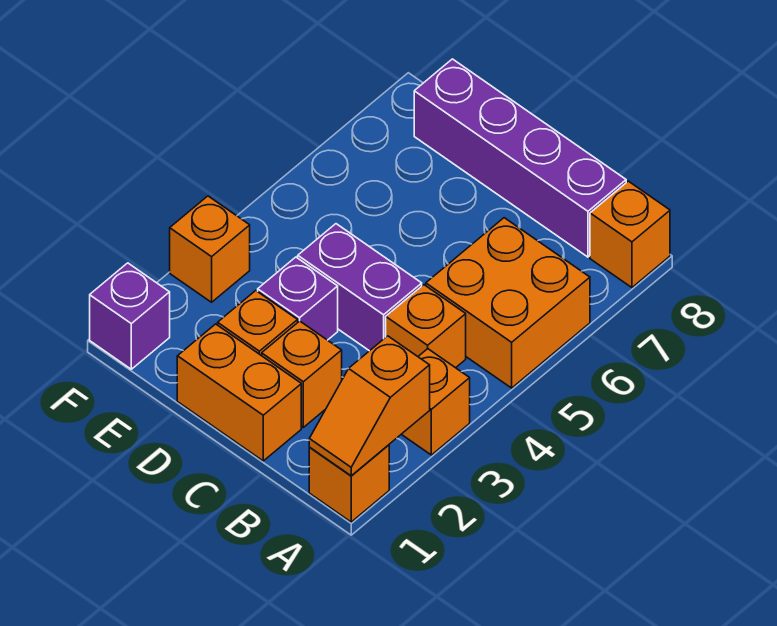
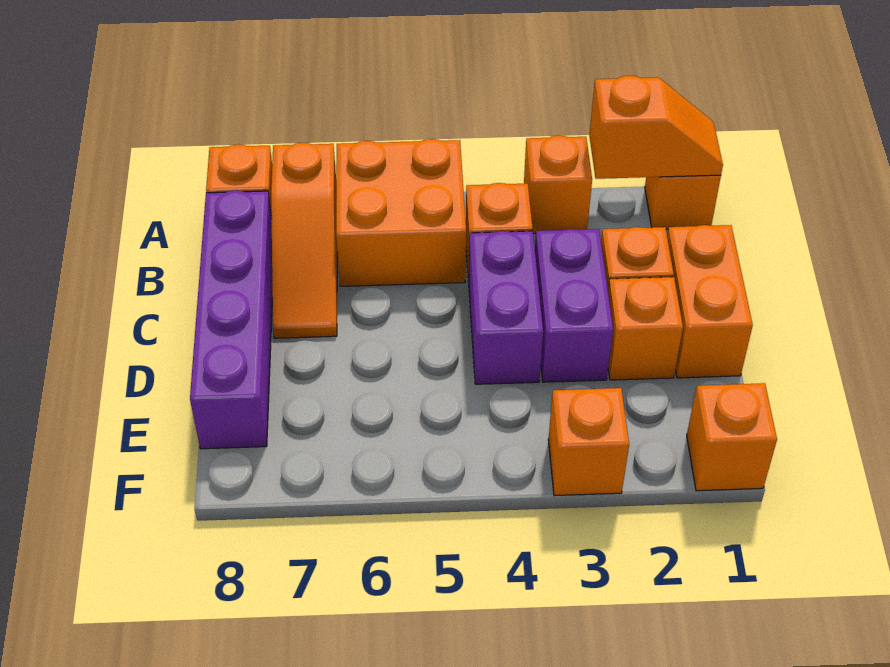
none -> orange slope A7:C7 level 1 top A
purple brick D3 level 1 -> purple brick C3:D3 level 1
purple brick F1 level 1 -> orange brick F1 level 1

